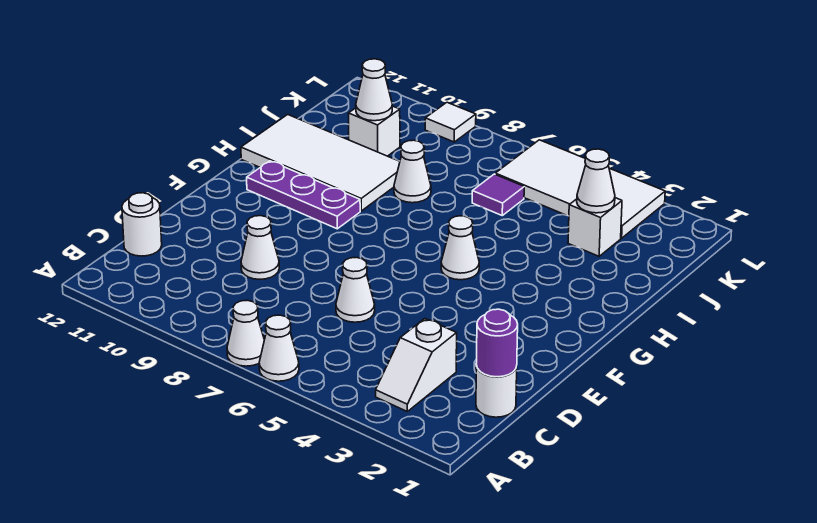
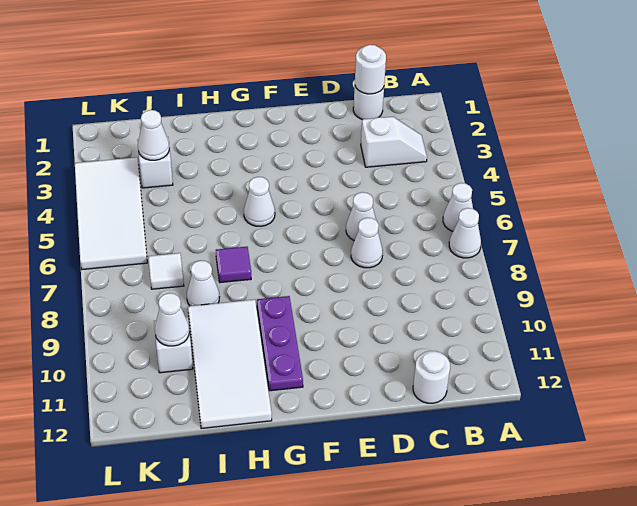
purple round brick C1 level 2 -> white round brick C1 level 2
white cone D9 level 1 -> white cone D7 level 1
purple tile J6 level 1 -> purple tile H7 level 1
white tile L9 level 1 -> white tile J7 level 1

